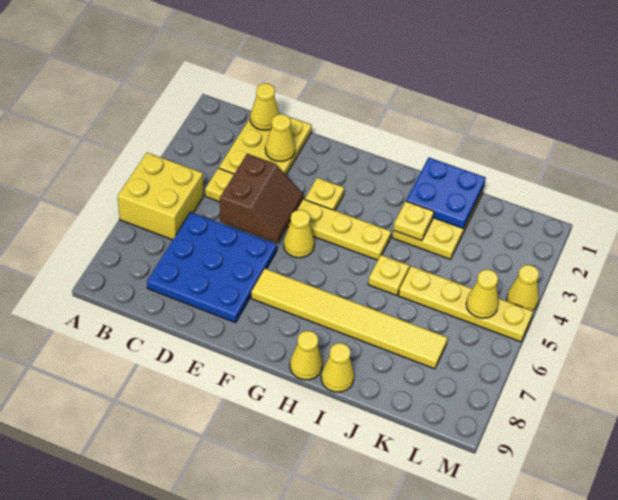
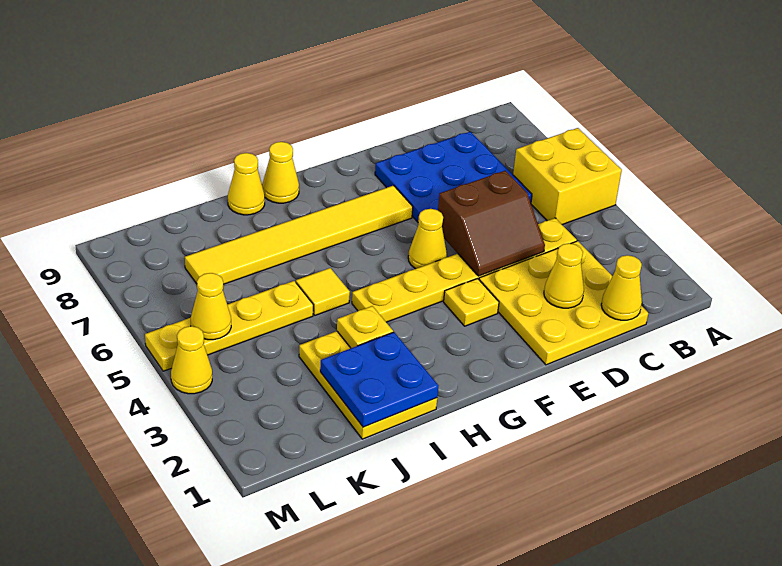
yellow plate C1:D3 level 1 -> yellow plate C1:E3 level 1
brown slope D4:E5 level 2 top D -> brown slope D4:E5 level 2 top 5
yellow plate I5 level 1 -> yellow tile I5 level 1

